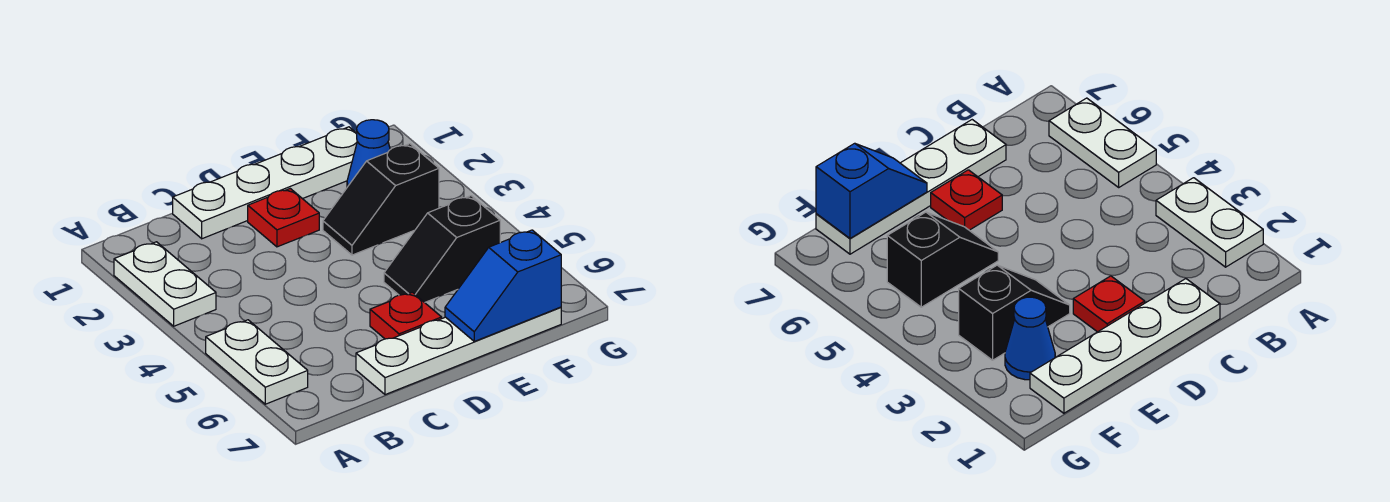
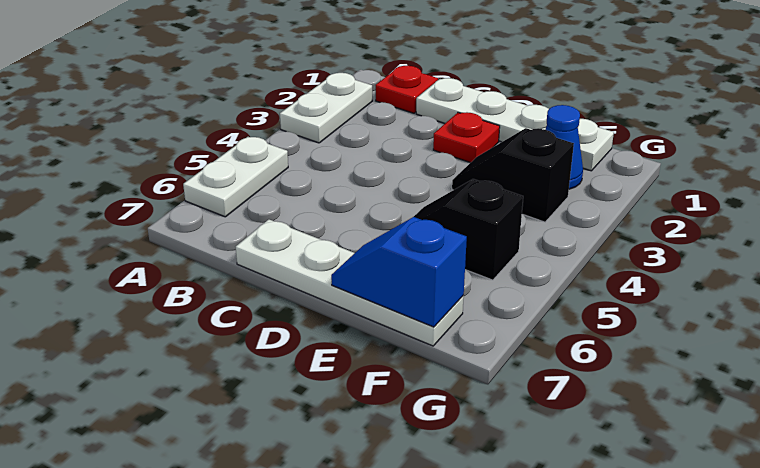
red plate D6 level 1 -> red plate B1 level 1

